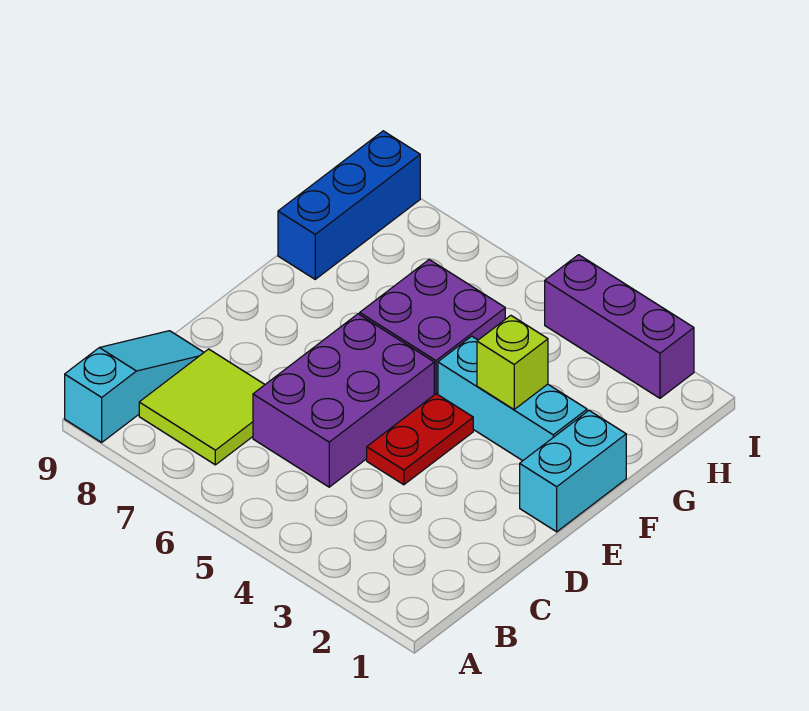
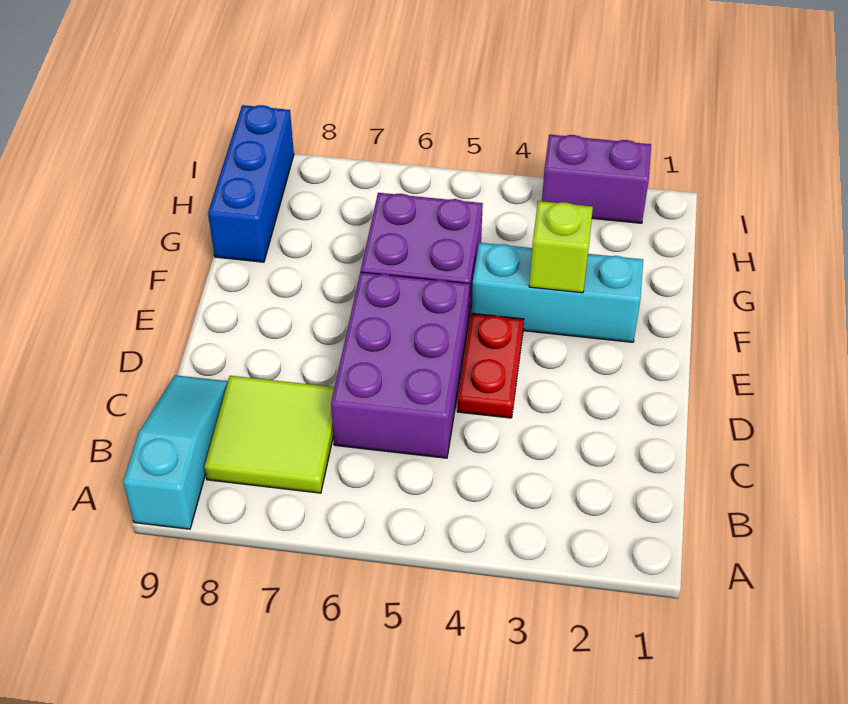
cyan brick E1:F1 level 1 -> none
purple brick I2:I4 level 1 -> purple brick I2:I3 level 1

